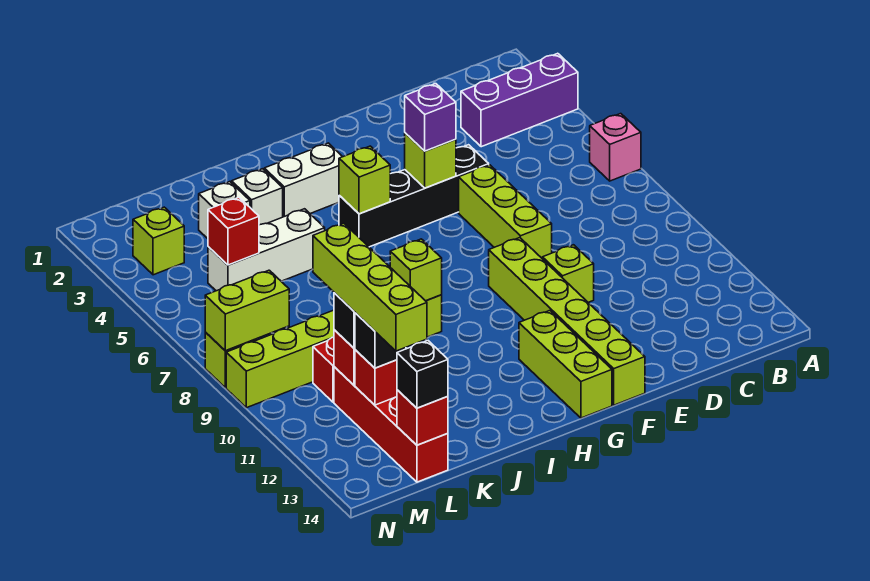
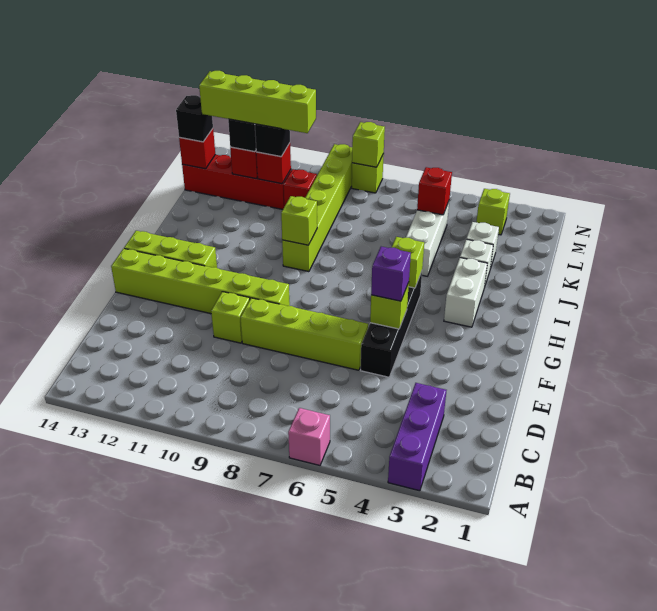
lime brick E6:E8 level 1 -> lime brick E6:E9 level 1
lime brick M8:N8 level 2 -> lime brick N8 level 2

